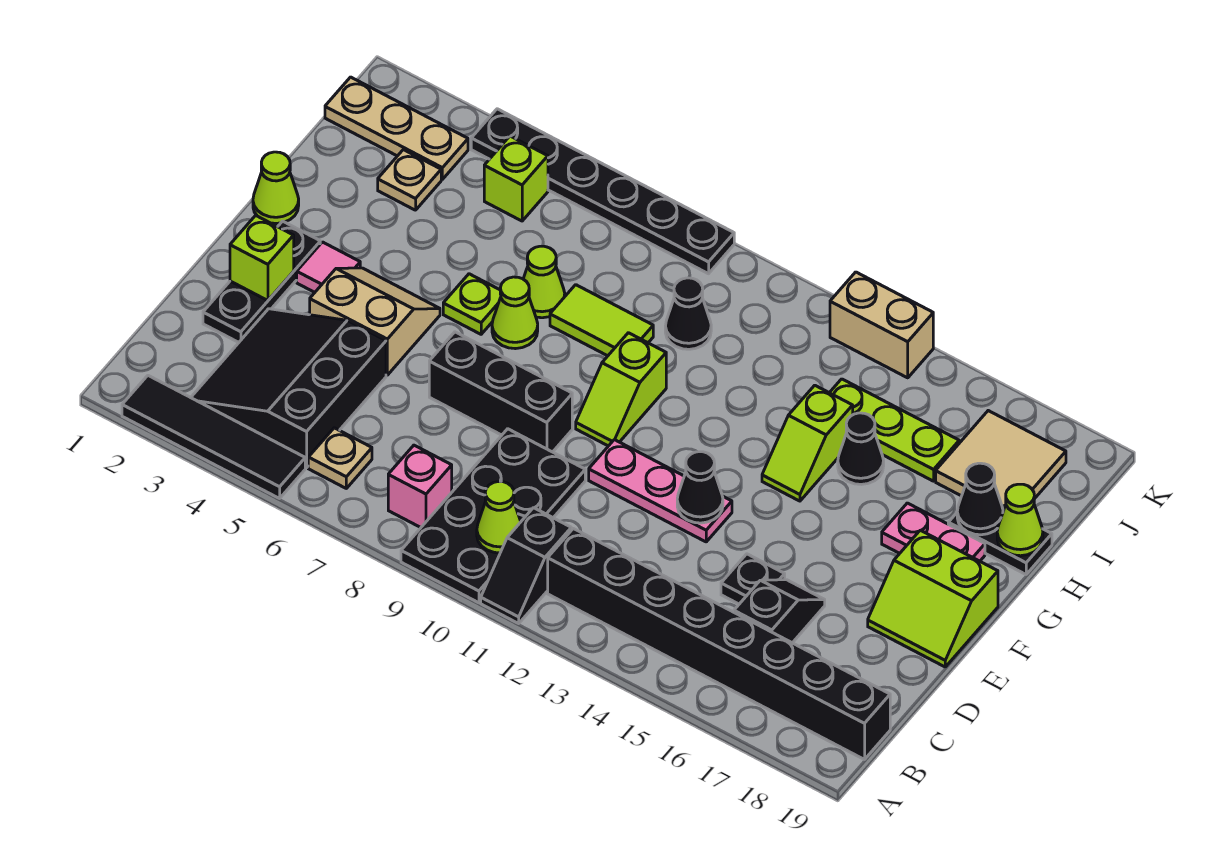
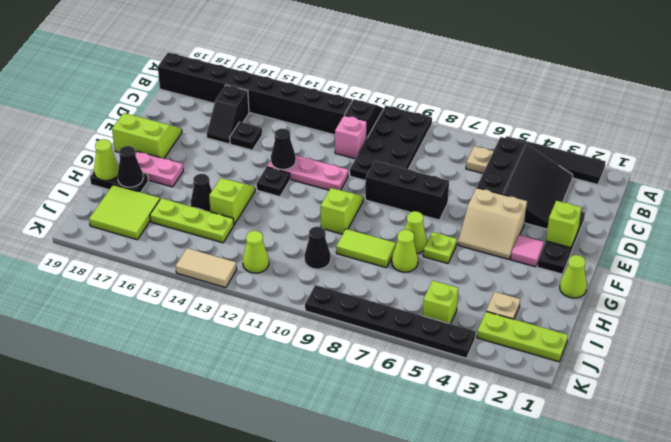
pink brick B8 level 1 -> pink brick C11 level 1
lime cone B10 level 2 -> lime cone J12 level 1
none -> black plate F13 level 1
tan tile I17:J18 level 1 -> lime tile I17:J18 level 1
tan plate J1:J3 level 1 -> lime plate J1:J3 level 1
tan brick K13:K14 level 1 -> tan tile K13:K14 level 1

